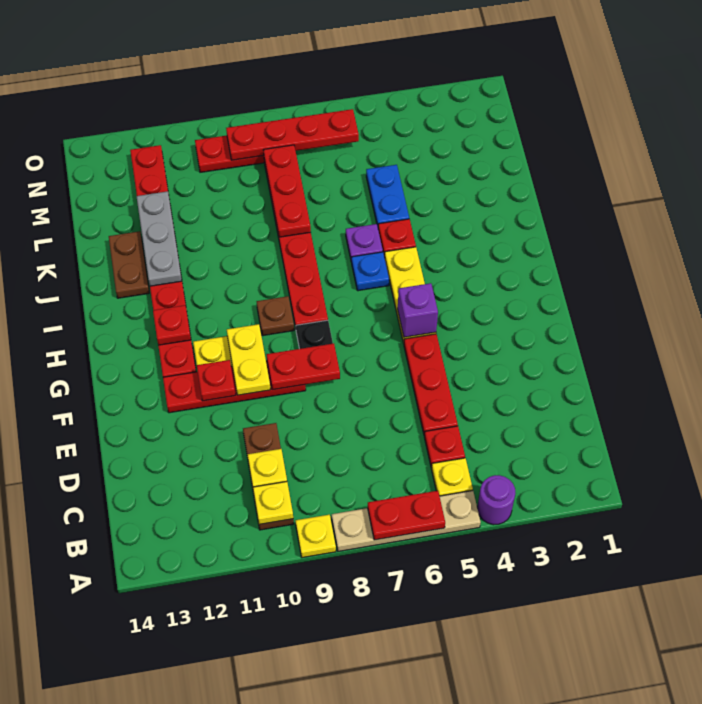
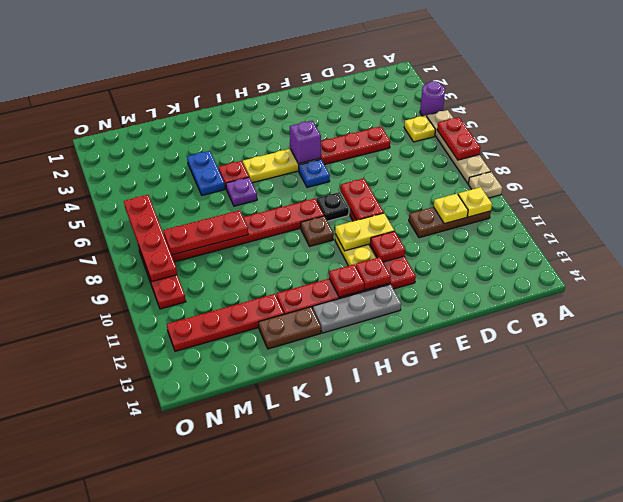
yellow plate A9 level 1 -> tan plate A9 level 1
red plate C5 level 1 -> red plate G12 level 2
blue plate I6 level 1 -> blue plate G6 level 1
grey plate J12:L12 level 2 -> grey plate G13:I13 level 1
blue plate K5:L5 level 1 -> blue plate K4:K5 level 1

